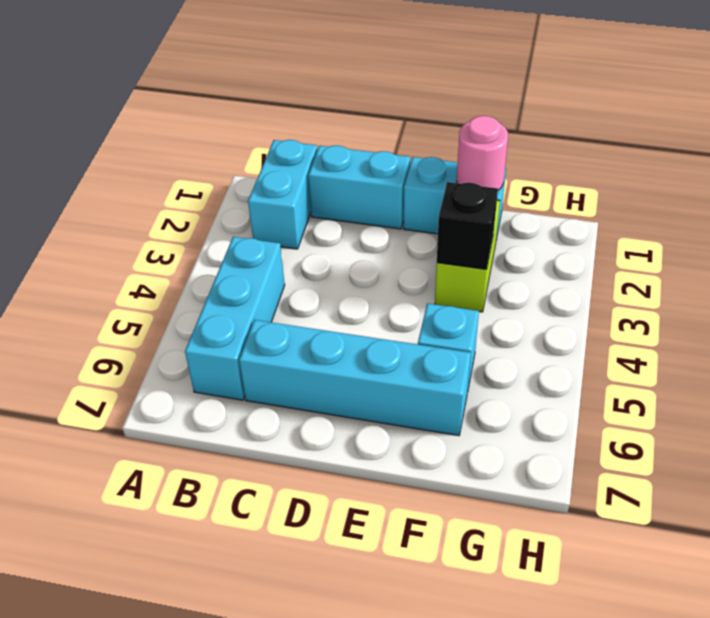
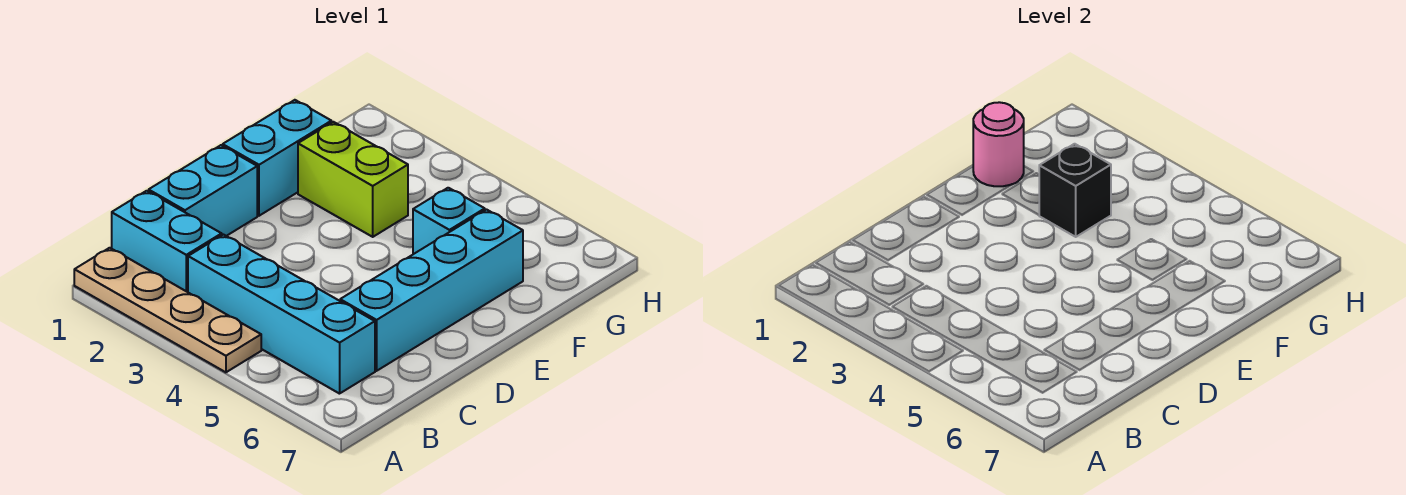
none -> tan plate A1:A4 level 1
cyan brick B4:B6 level 1 -> cyan brick B3:B6 level 1

